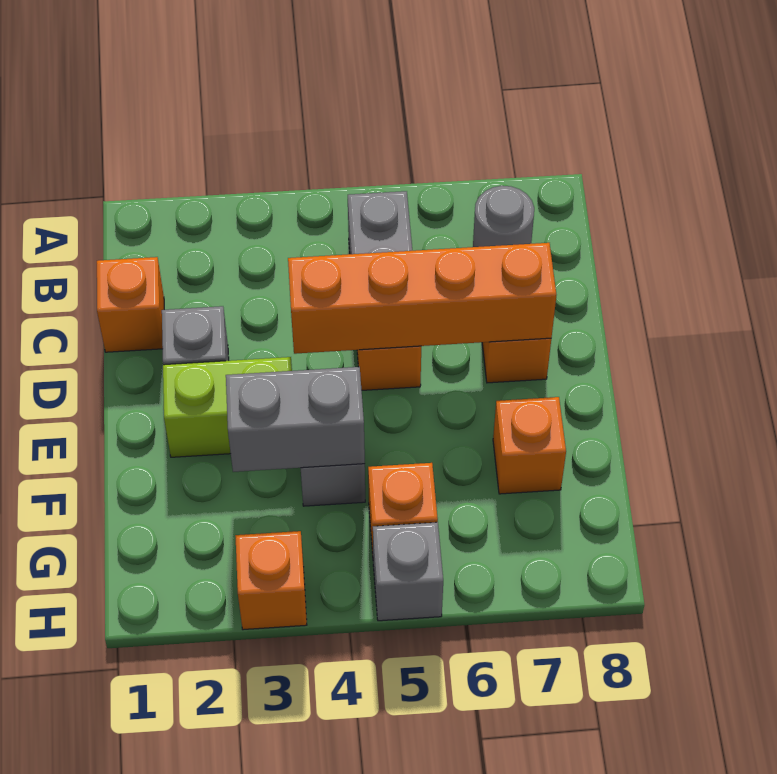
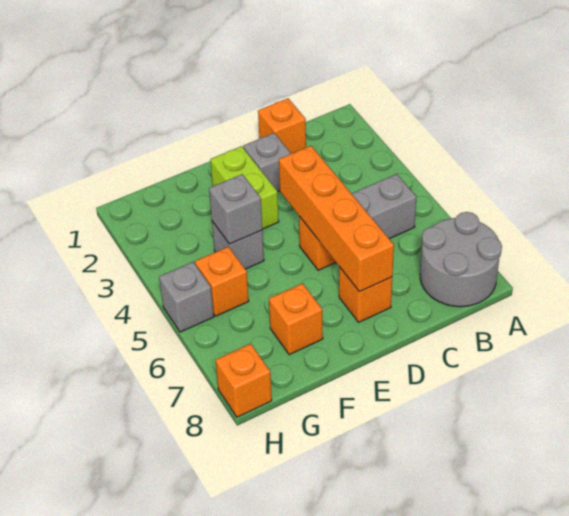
grey round brick B7 level 1 -> grey round brick A7:B8 level 1
grey brick F3:F4 level 2 -> grey brick F4 level 2
orange brick H3 level 1 -> orange brick H8 level 1

